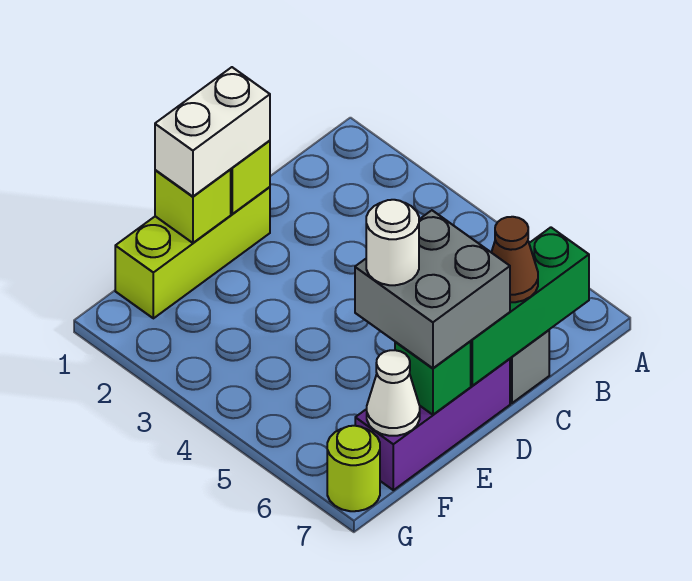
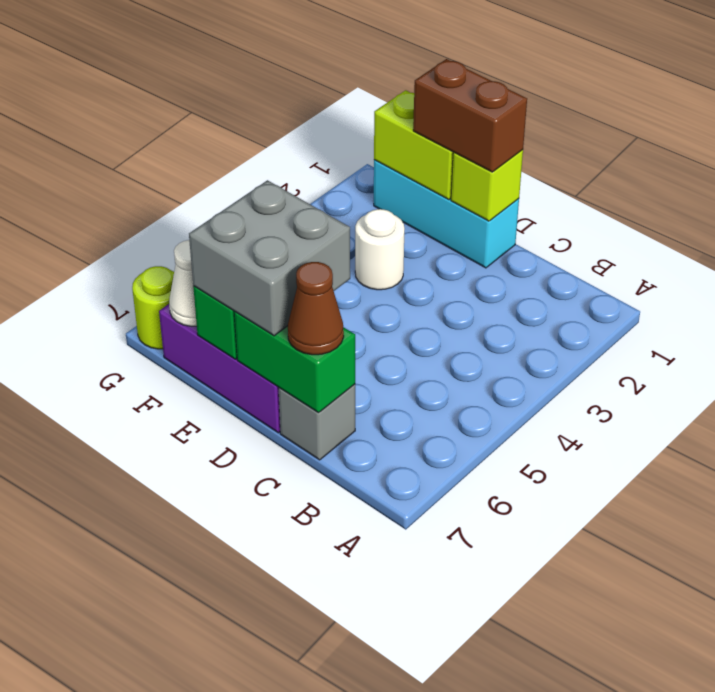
green brick B7:D7 level 2 -> green brick C7:D7 level 2
lime brick D1:F1 level 1 -> cyan brick D1:F1 level 1
white brick D1:E1 level 3 -> brown brick D1:E1 level 3
lime brick E1 level 2 -> lime brick E1:F1 level 2
white round brick E6 level 4 -> white round brick E3 level 1

